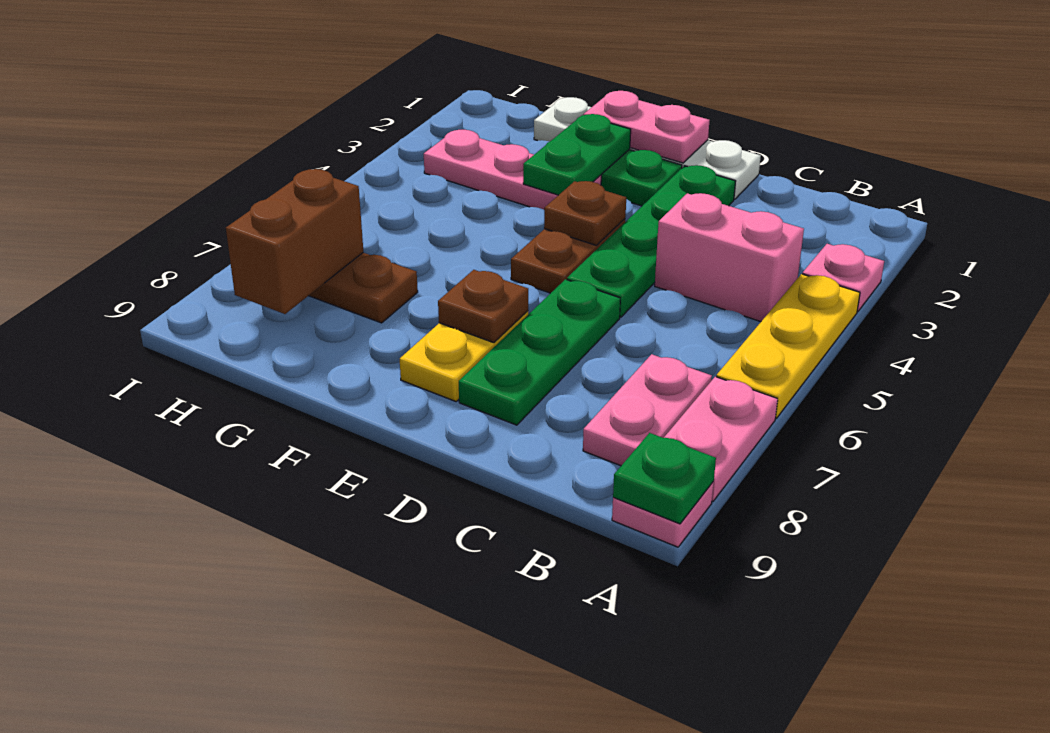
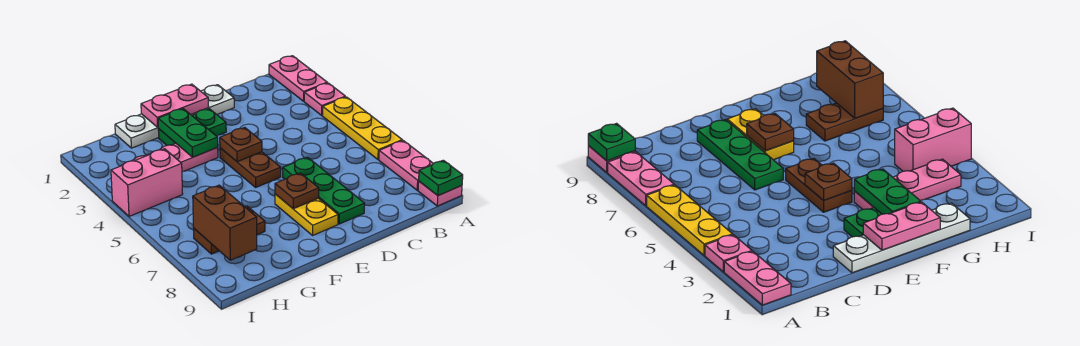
pink brick B4:C4 level 1 -> pink brick H4:I4 level 1
pink plate B7:B8 level 1 -> pink plate A1:A2 level 1
green plate D2:D5 level 1 -> none

